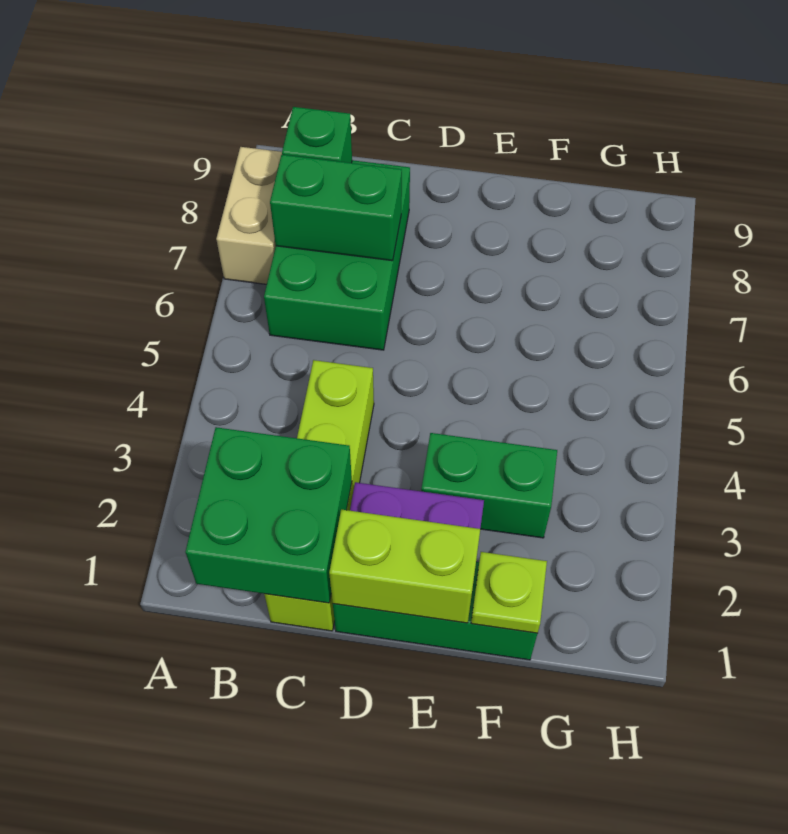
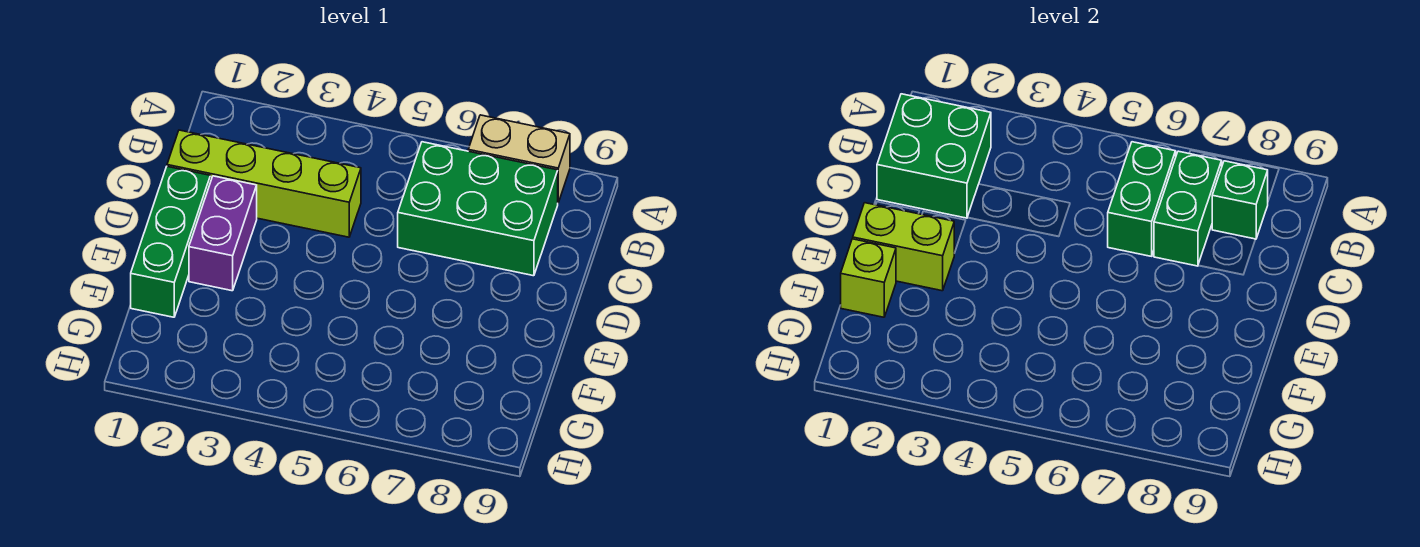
lime brick D1:E1 level 2 -> lime brick E1:E2 level 2
green brick E3:F3 level 1 -> green brick B6:C6 level 2
lime plate F1 level 2 -> lime brick F1 level 2

